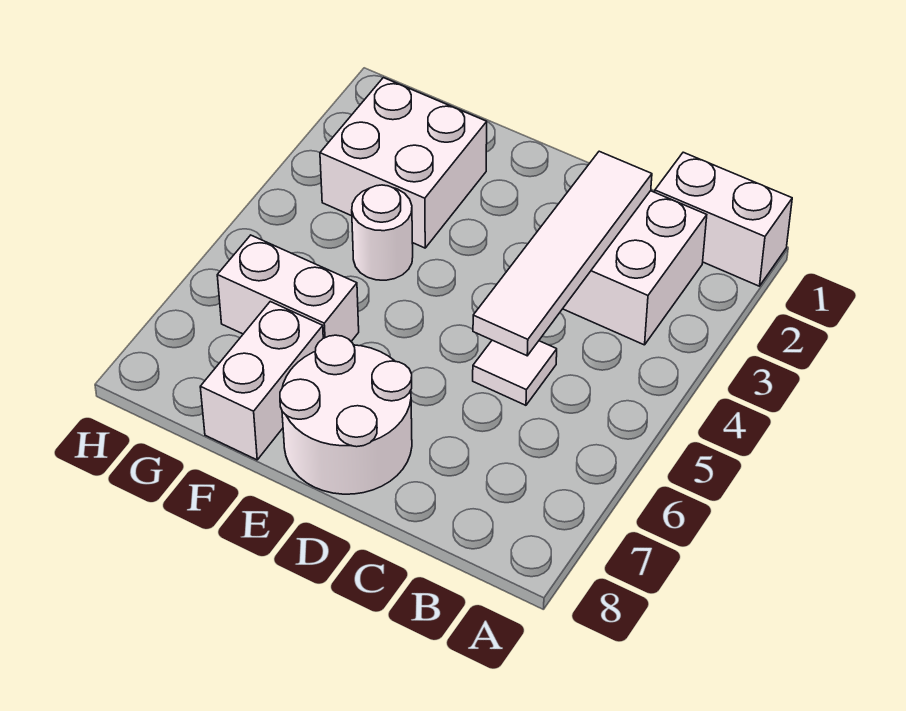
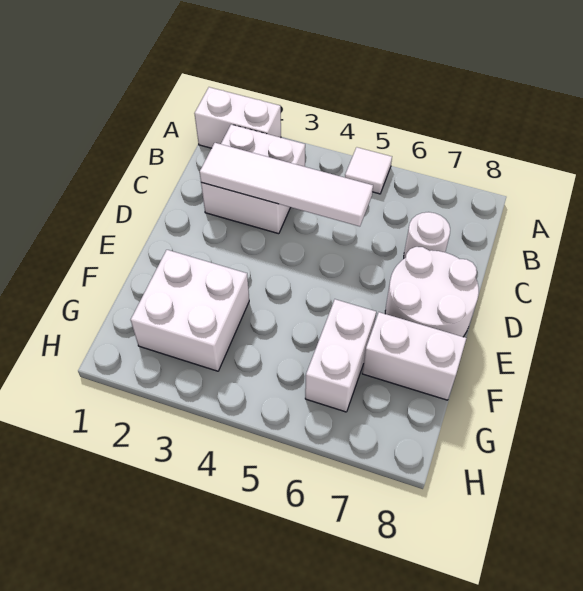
white brick A1:B1 level 1 -> white brick A1:A2 level 1
white tile C5 level 1 -> white tile A5 level 1
white round brick F4 level 1 -> white round brick C7 level 1

